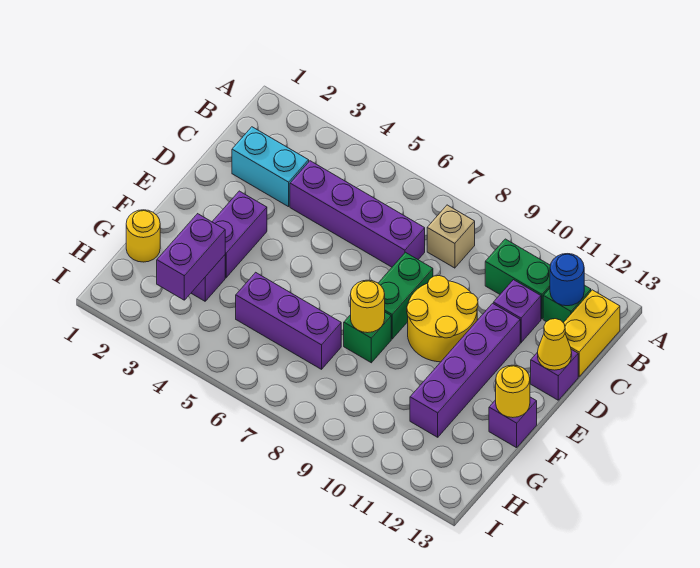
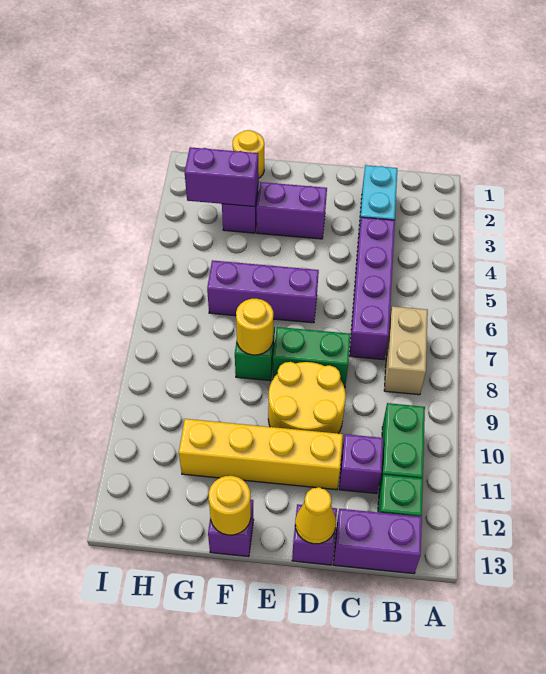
tan brick B8 level 1 -> tan brick B7:B8 level 1
blue round brick B12 level 2 -> none
yellow brick B13:C13 level 1 -> purple brick B13:C13 level 1
purple brick D11:G11 level 1 -> yellow brick D11:G11 level 1
purple brick G5:G7 level 1 -> purple brick E6:G6 level 1

